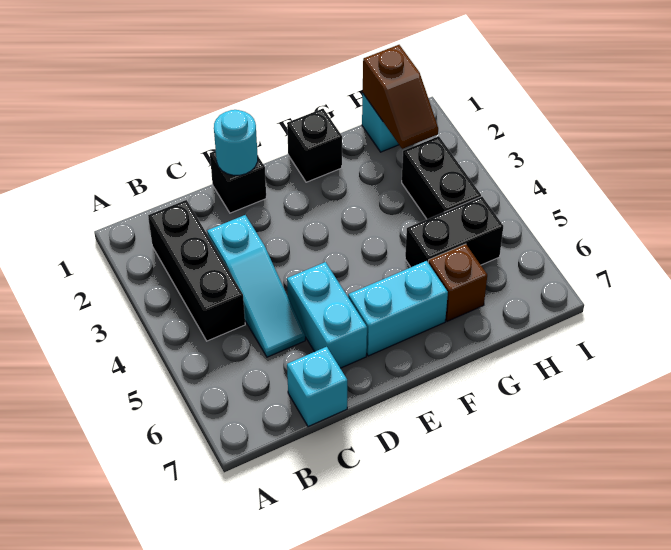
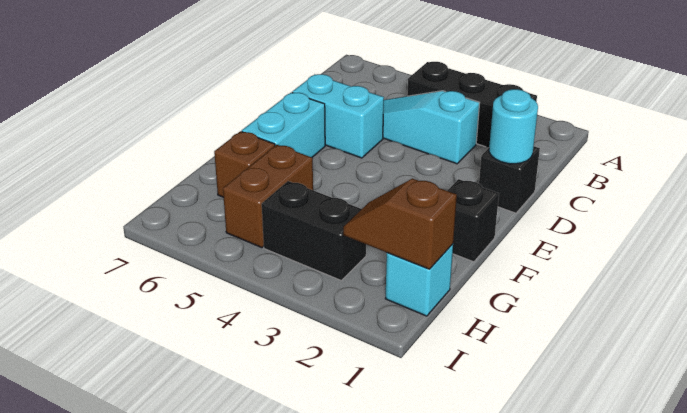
cyan brick C7 level 1 -> none
black brick G5:H5 level 1 -> brown brick G5:H5 level 1

